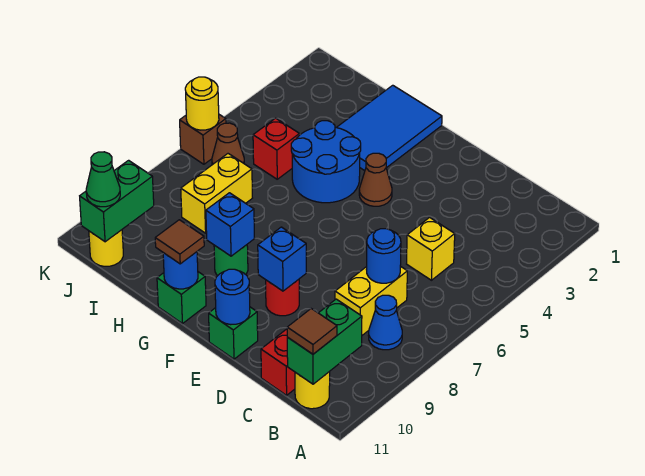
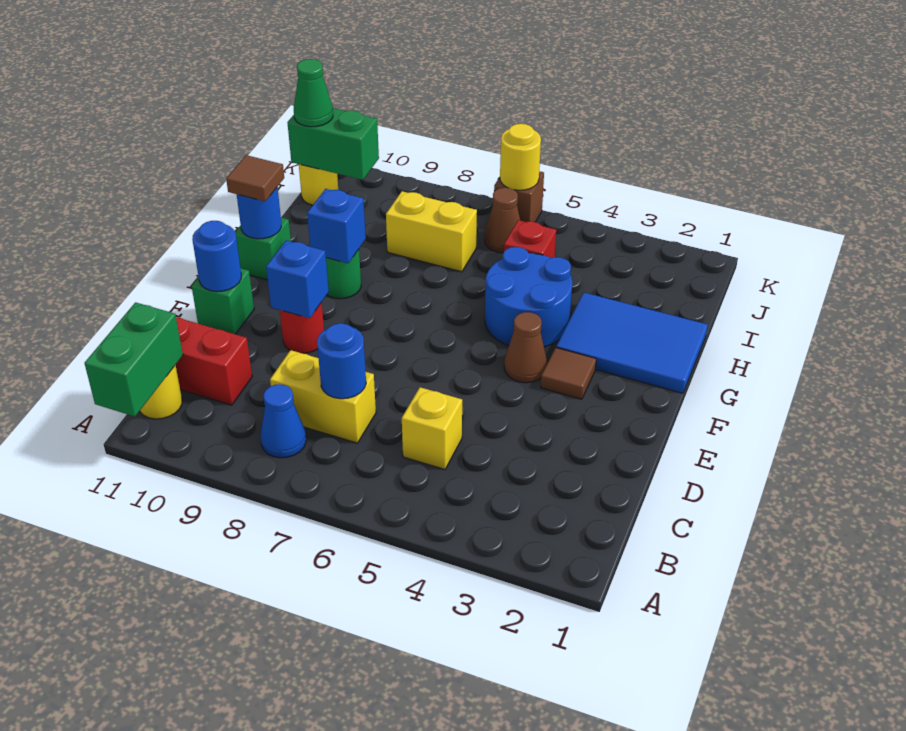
green brick B10:B11 level 2 -> green brick A11:B11 level 2
brown tile B11 level 3 -> brown tile F3 level 1

